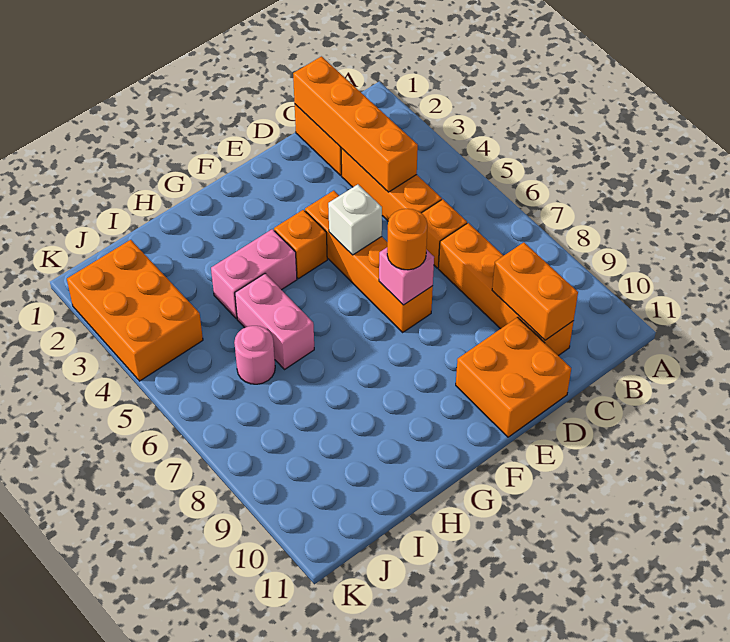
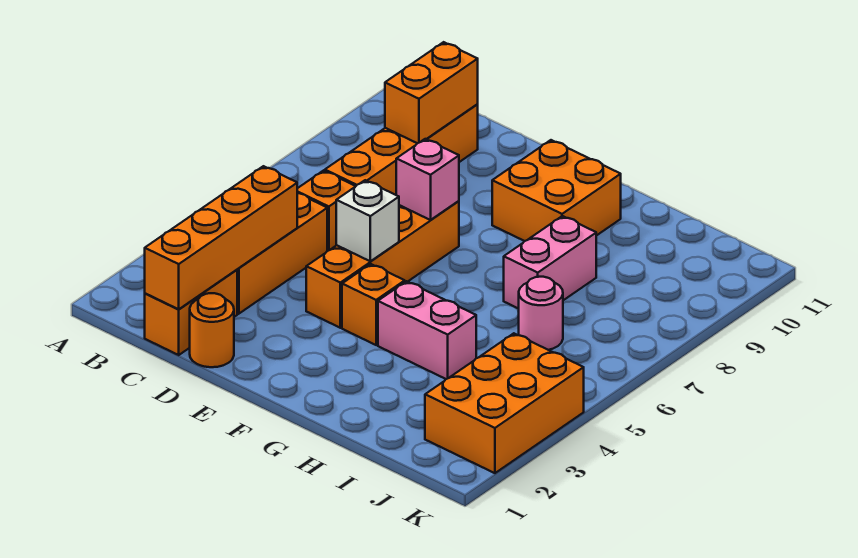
orange brick D10:E11 level 1 -> orange brick F9:G10 level 1
orange round brick E7 level 3 -> orange round brick D1 level 1
pink brick H5:H6 level 1 -> pink brick H7:H8 level 1

